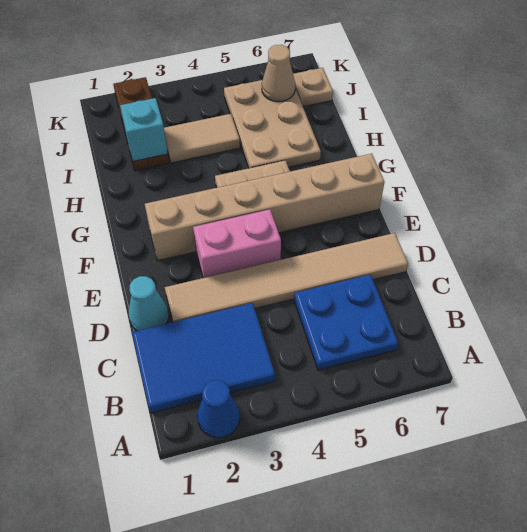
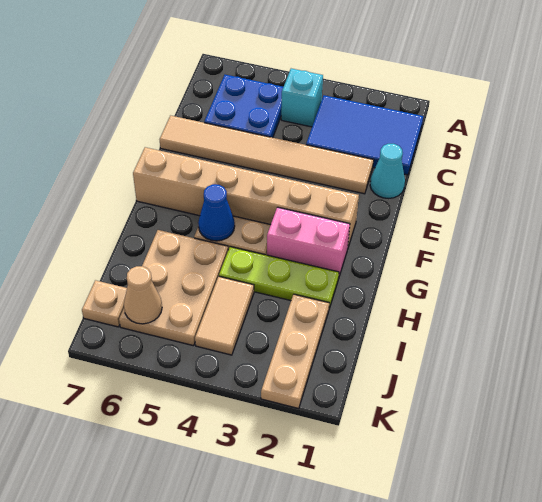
blue cone A2 level 1 -> blue cone G5 level 2
pink brick E3:E4 level 1 -> pink brick G2:G3 level 1
none -> lime plate H2:H4 level 1
brown plate I2:K2 level 1 -> tan plate I2:K2 level 1
cyan brick I2 level 2 -> cyan brick B4 level 1
tan tile I3:I4 level 1 -> tan tile I4:J4 level 1

